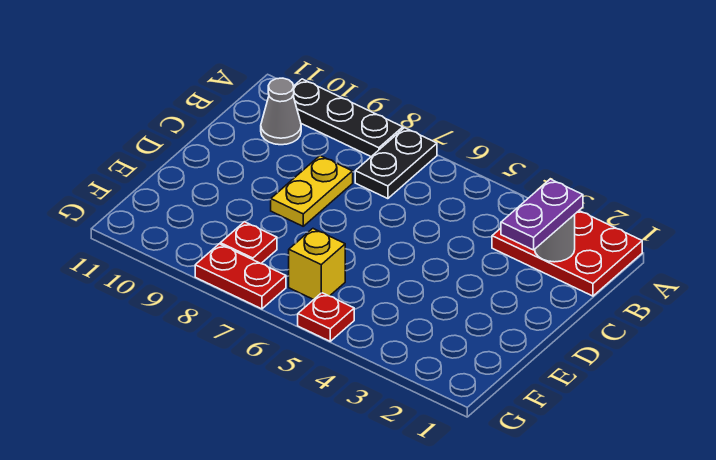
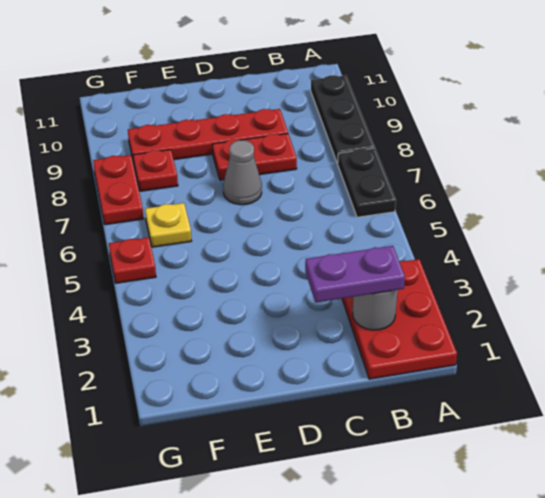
black plate A7:B7 level 1 -> black plate A6:A7 level 1
grey cone B10 level 1 -> grey cone D7 level 1
yellow plate C8:D8 level 1 -> red plate C8:D8 level 1
none -> red plate C9:F9 level 1
yellow brick F6 level 1 -> yellow plate F6 level 1

